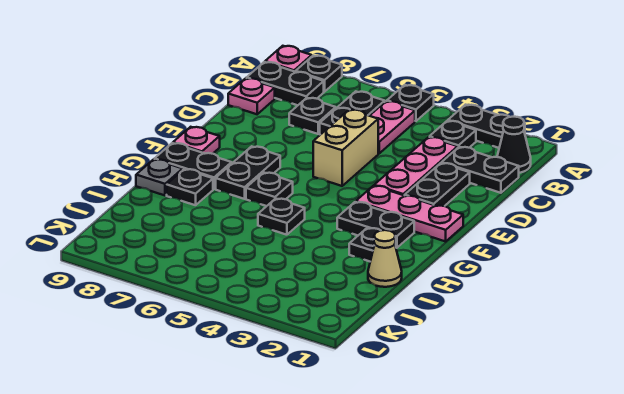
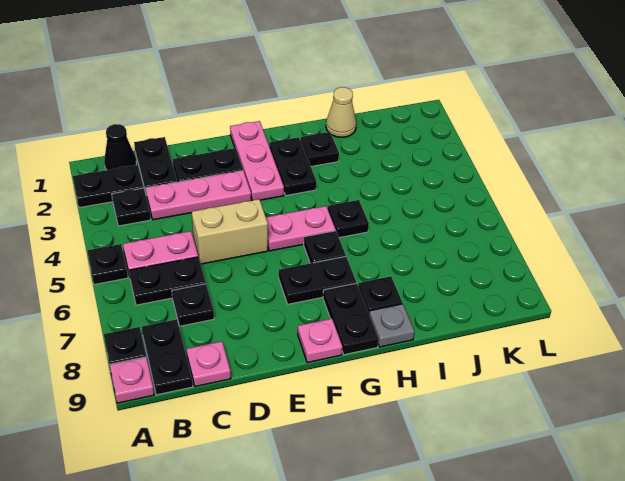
black plate A2:A3 level 1 -> black plate A2:B2 level 1
none -> pink plate F5:G5 level 1

